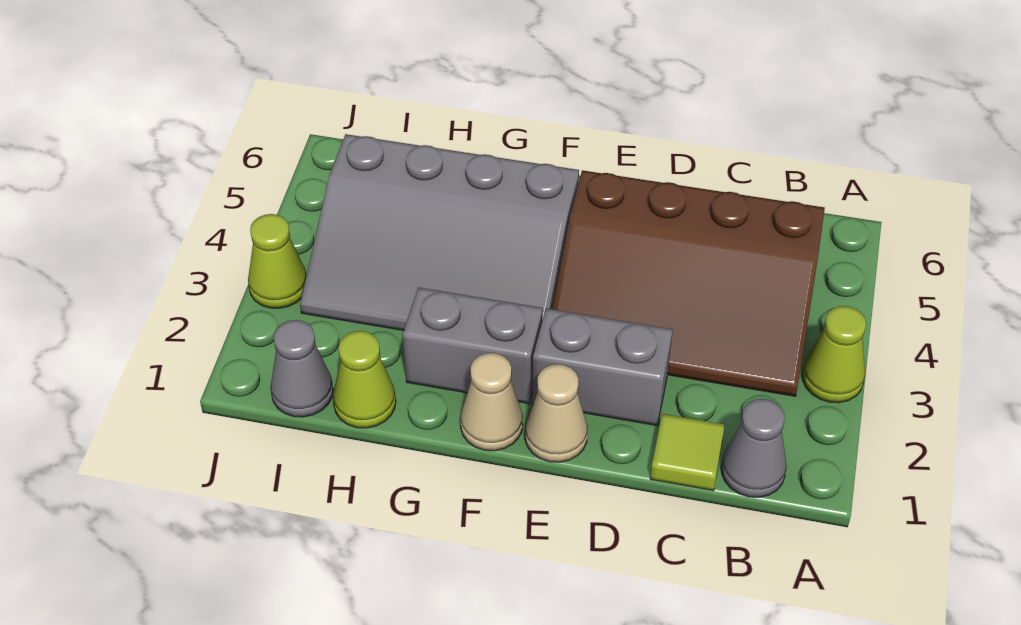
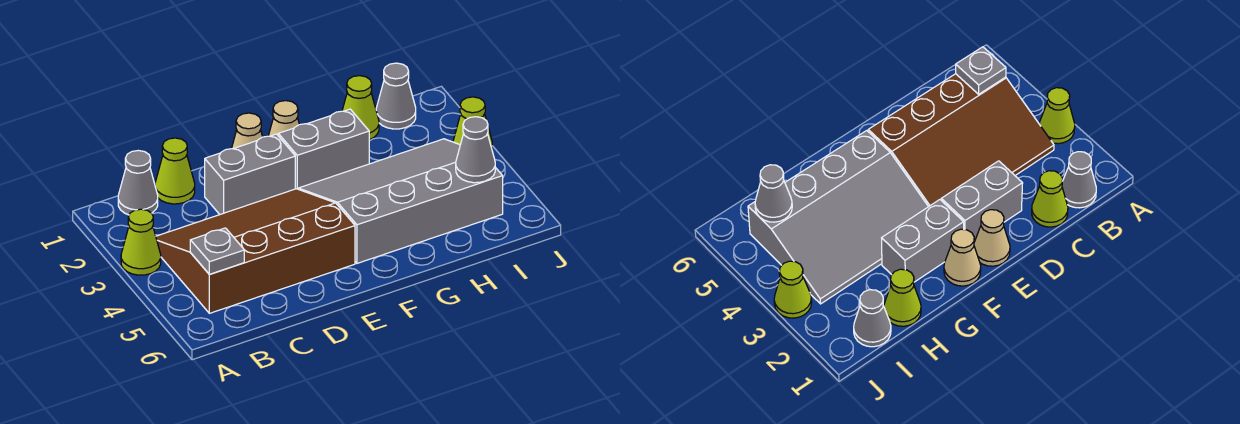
none -> grey plate B5 level 2
lime tile C1 level 1 -> lime cone C1 level 1
none -> grey cone I5 level 2

